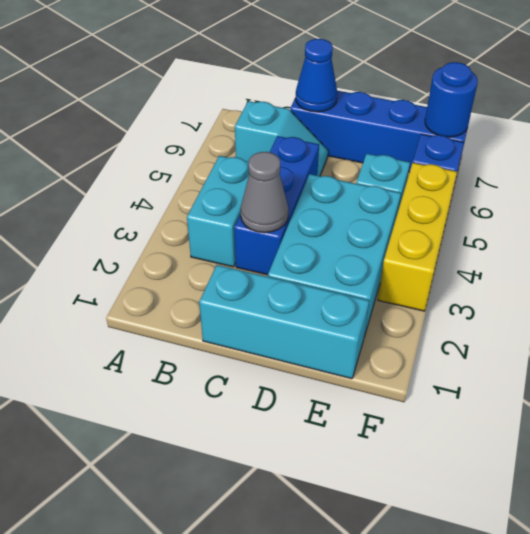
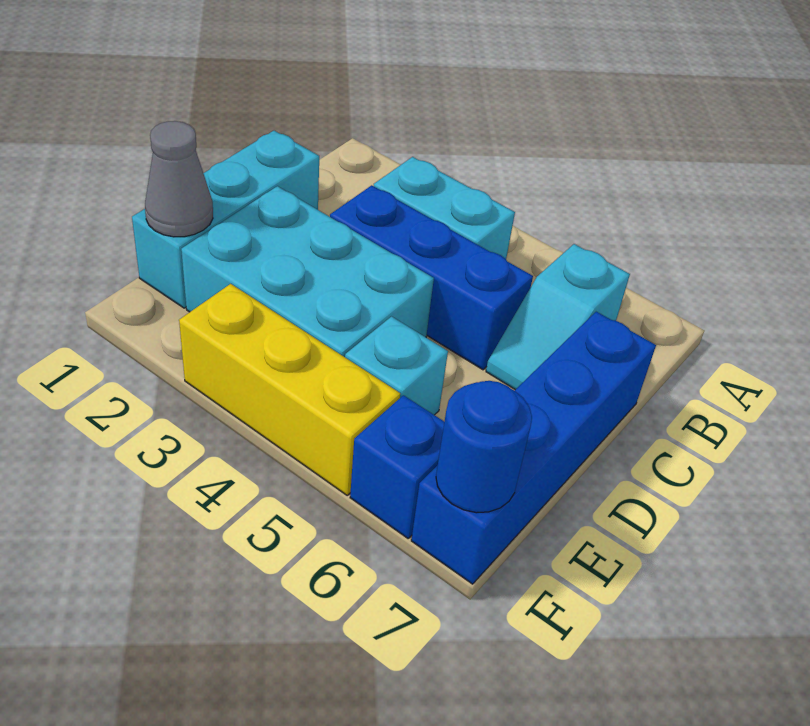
grey cone C3 level 2 -> grey cone E1 level 2
blue cone C7 level 2 -> none

